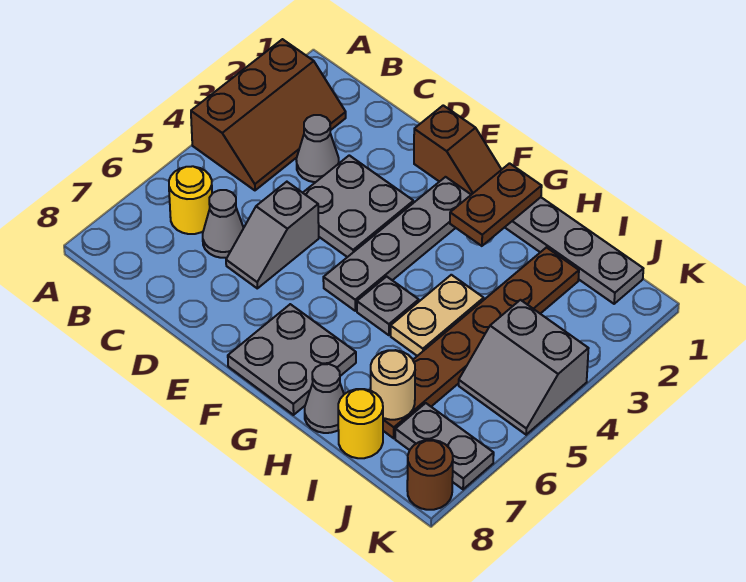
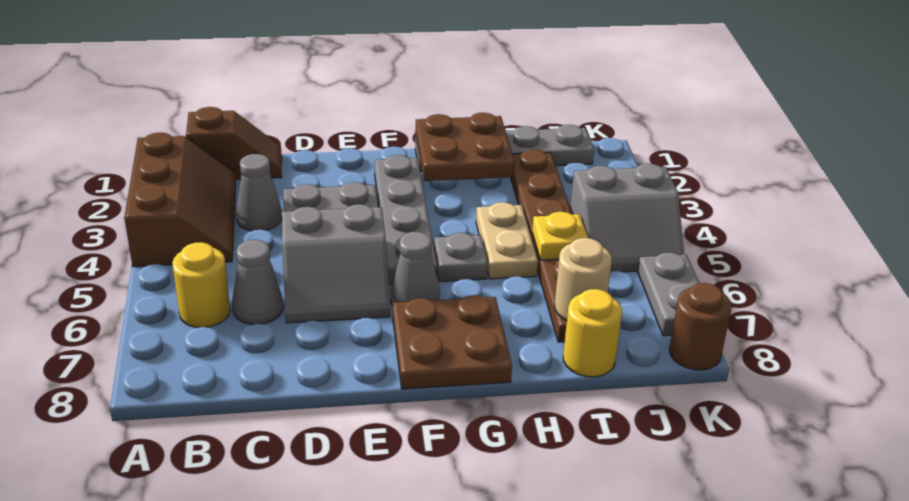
grey slope D5:D6 level 1 top 5 -> grey slope D5:E6 level 1 top 5
brown slope E1:F1 level 1 top E -> brown slope B1:C1 level 1 top B
grey plate F7:G8 level 1 -> brown plate F7:G8 level 1
brown plate G1:G2 level 2 -> brown plate G1:H2 level 2
grey cone H8 level 1 -> grey cone F6 level 1
none -> yellow plate I5 level 2
grey plate J7:K7 level 1 -> grey plate K6:K7 level 1

